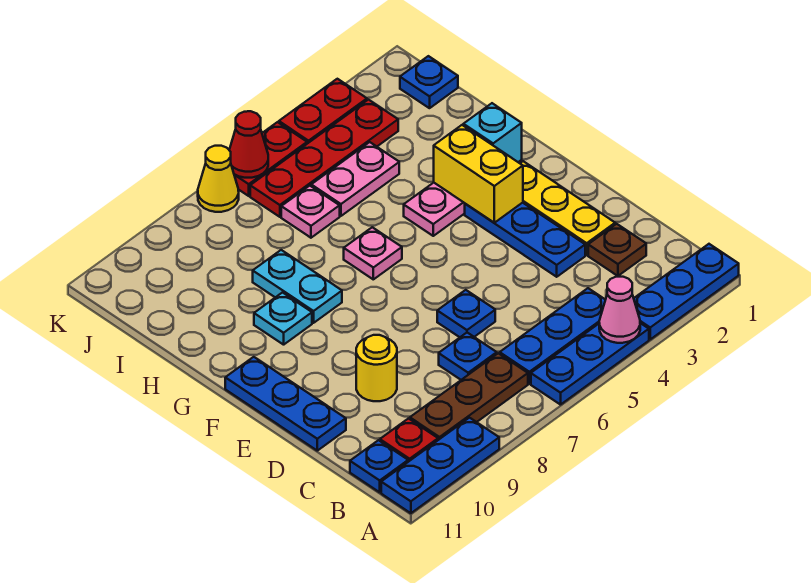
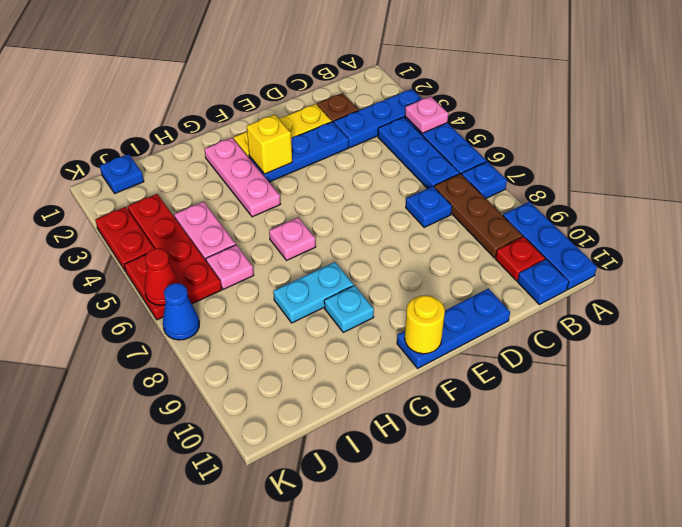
blue plate A1:A3 level 1 -> blue plate A3:C3 level 1
pink cone A4 level 2 -> pink plate A4 level 2
blue plate D6 level 1 -> blue plate A7 level 1
yellow round brick D9 level 1 -> yellow round brick F11 level 2
yellow brick F3:G3 level 2 -> yellow brick F3 level 2
cyan brick G2 level 2 -> none
yellow cone K7 level 1 -> blue cone K7 level 1

